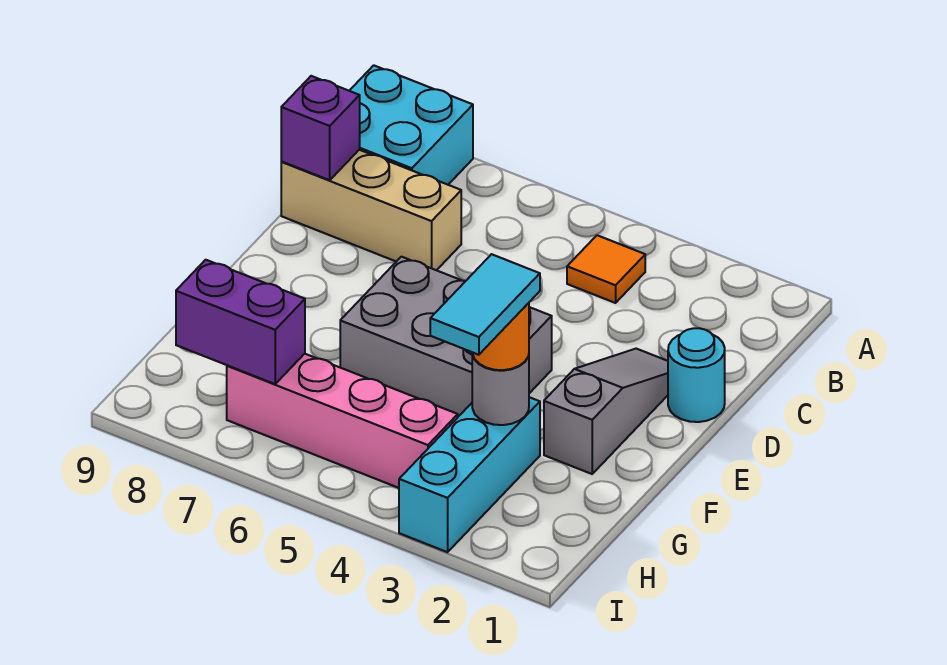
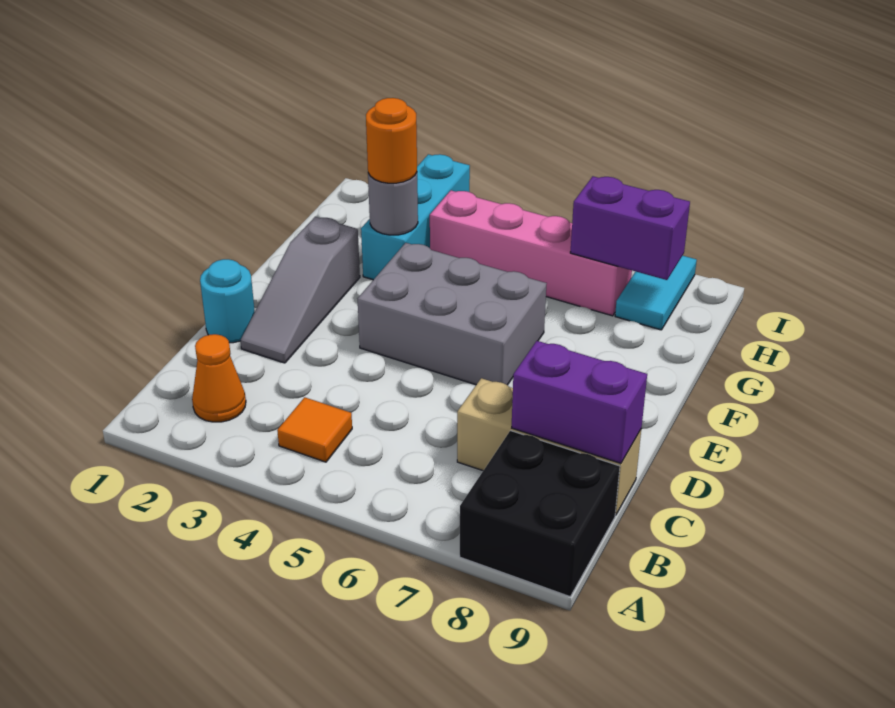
cyan brick A8:B9 level 1 -> black brick A8:B9 level 1
none -> orange cone B2 level 1
purple brick C9 level 2 -> purple brick C8:C9 level 2
cyan tile G3:H3 level 4 -> cyan tile H8:I8 level 1

